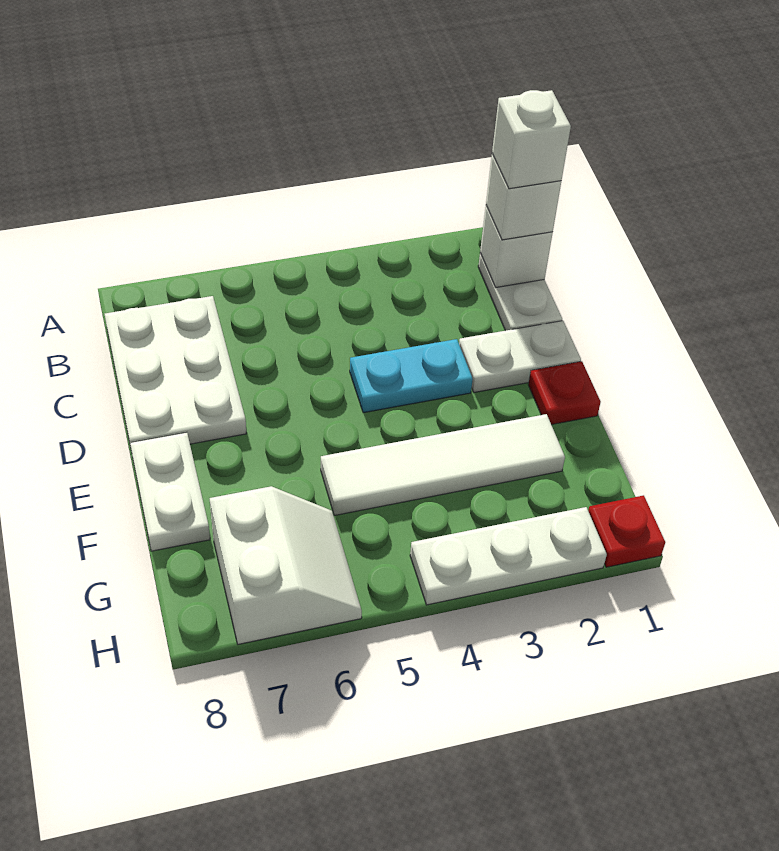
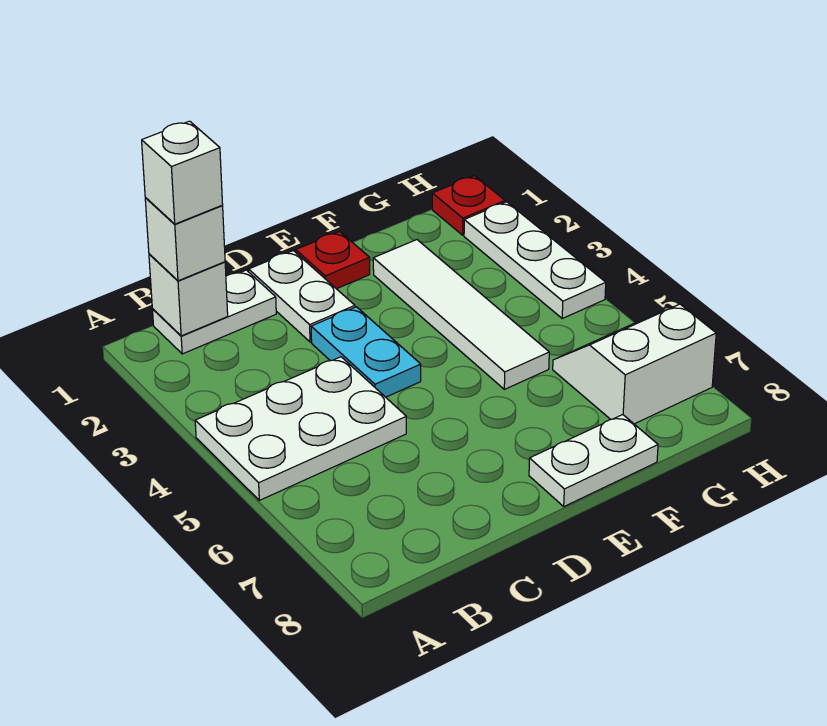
white plate B7:D8 level 1 -> white plate A4:C5 level 1

